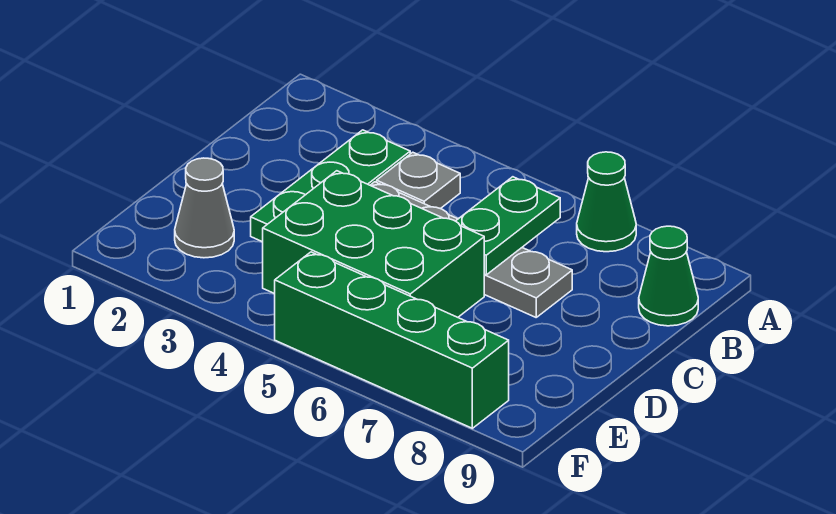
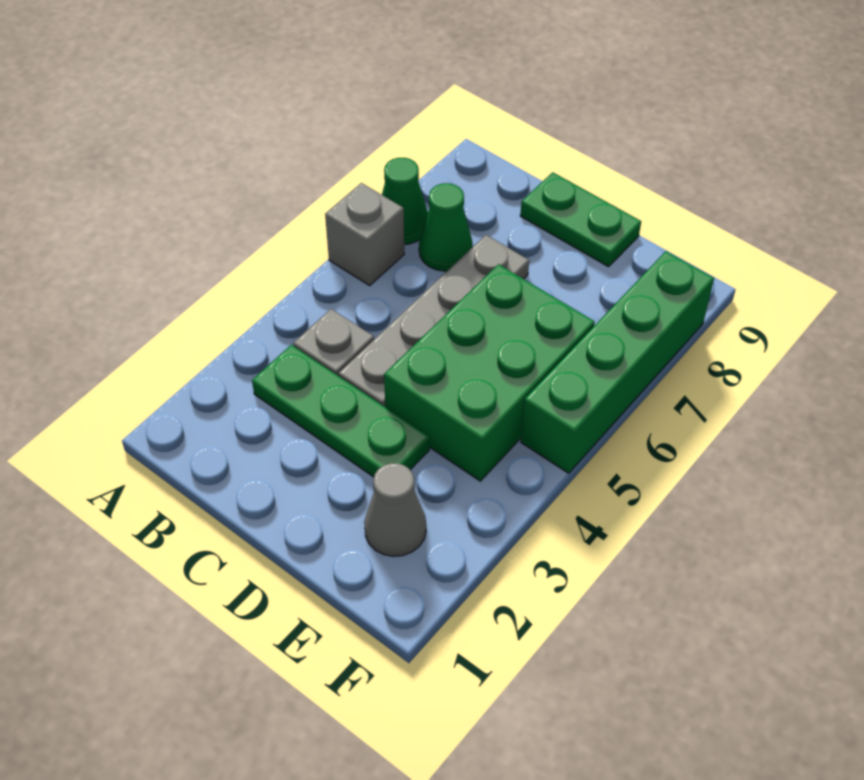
none -> grey brick A6 level 1
green plate B6:C6 level 2 -> green plate C9:D9 level 1
green cone B9 level 1 -> green cone B7 level 1

